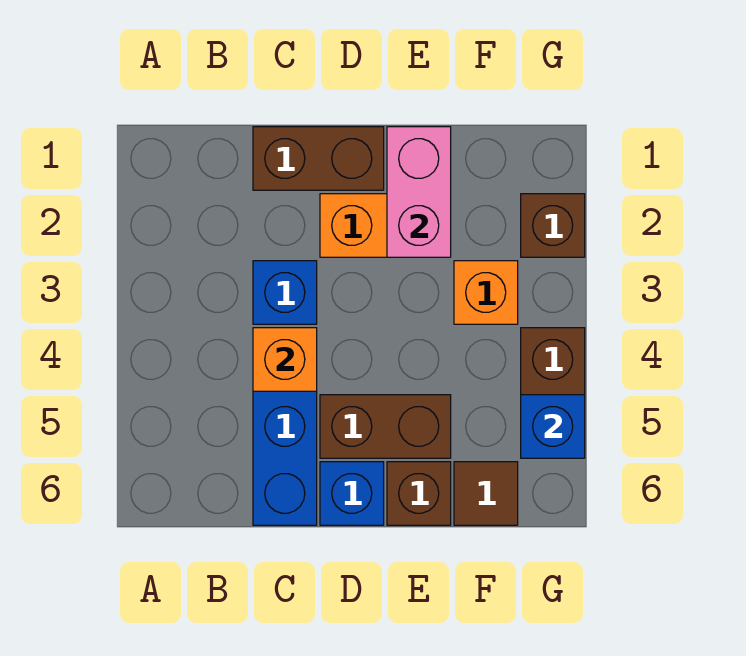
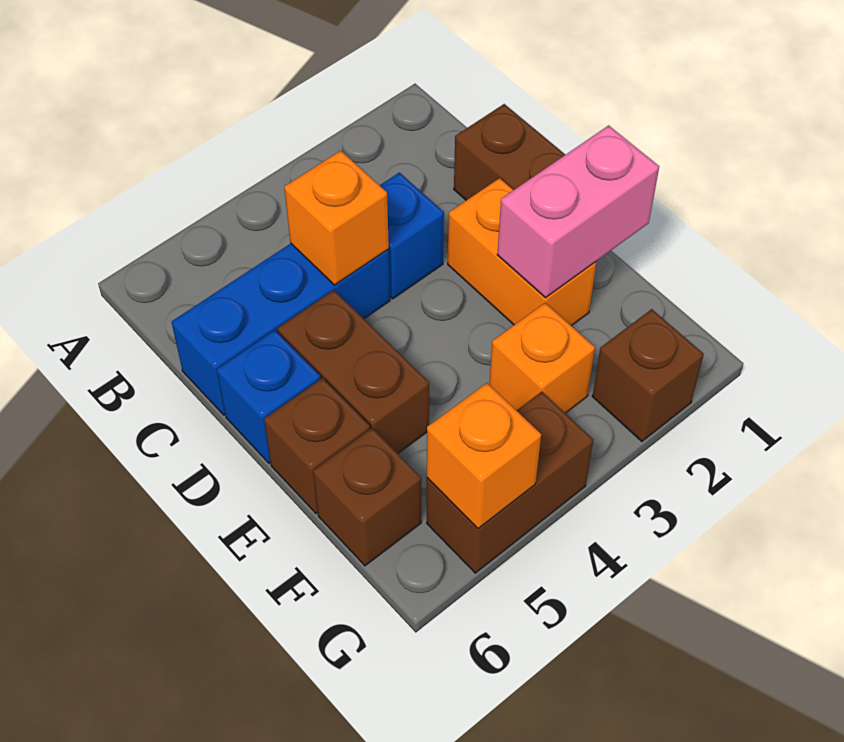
brown tile F6 level 1 -> brown brick F6 level 1
blue brick G5 level 2 -> orange brick G5 level 2

